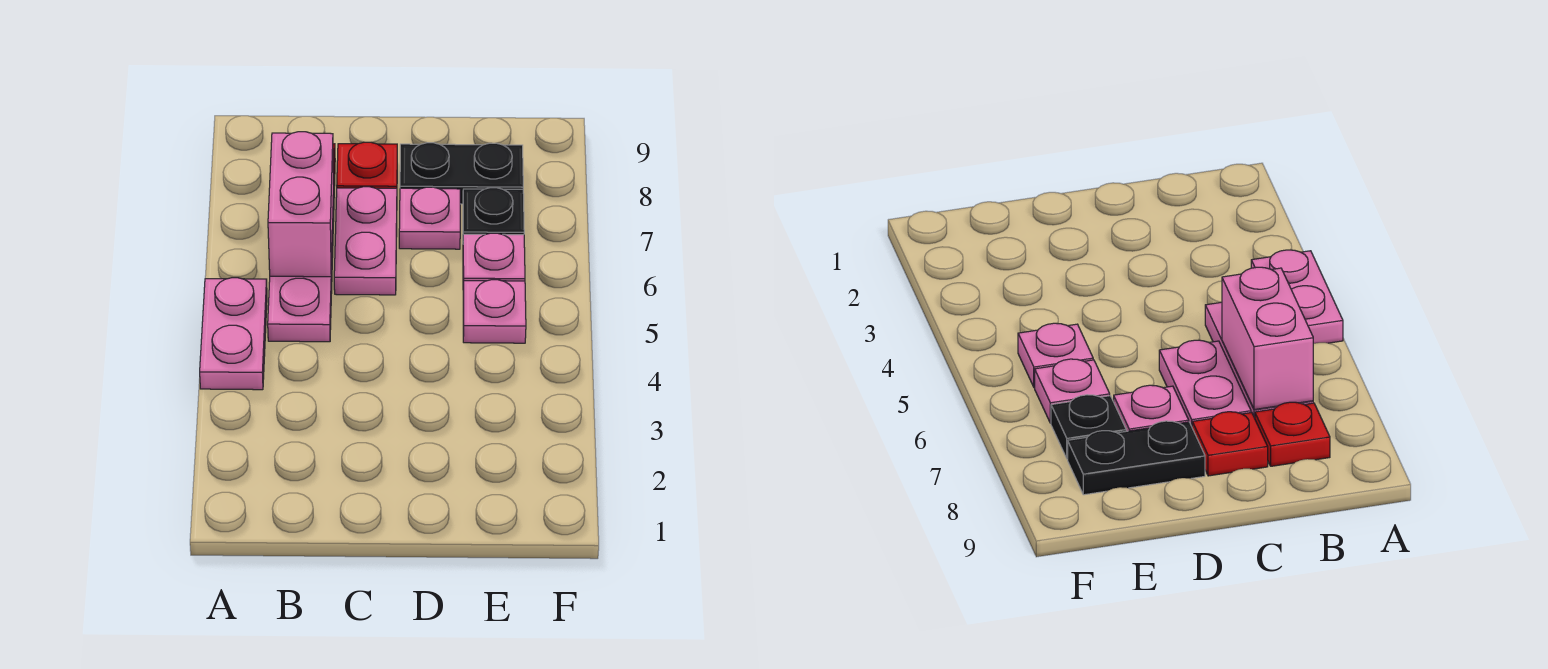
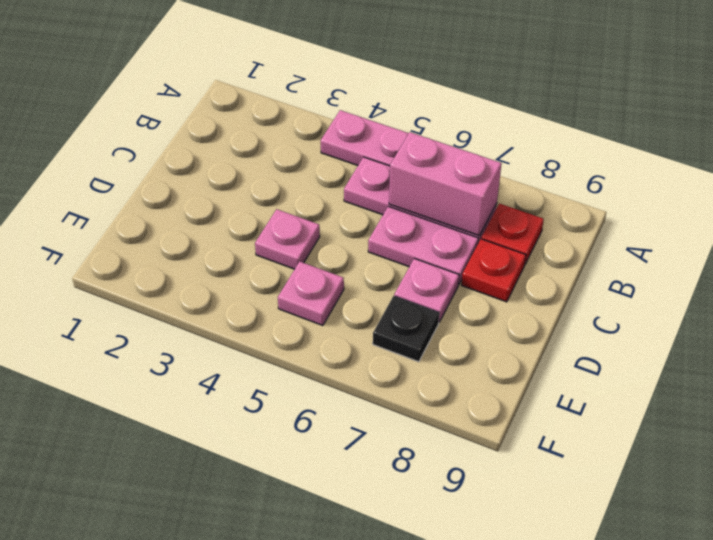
black plate D8:E8 level 1 -> none
pink plate E6 level 1 -> pink plate D4 level 1

